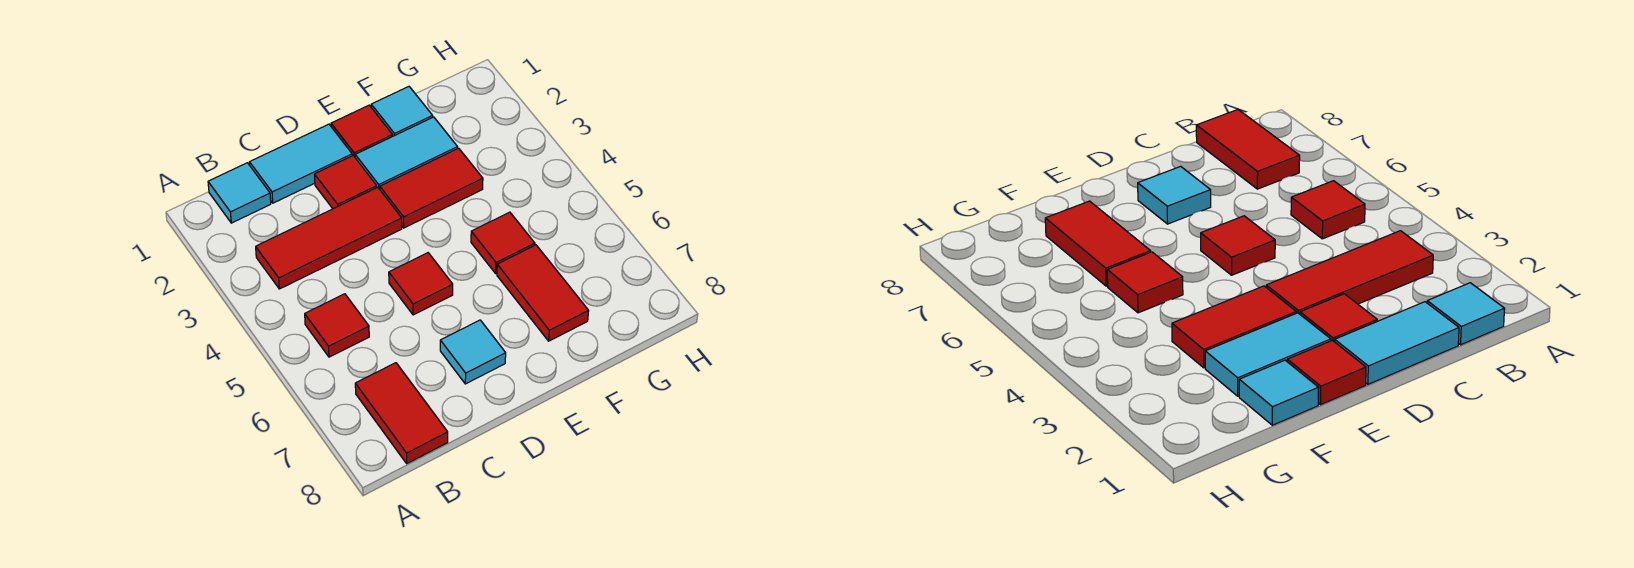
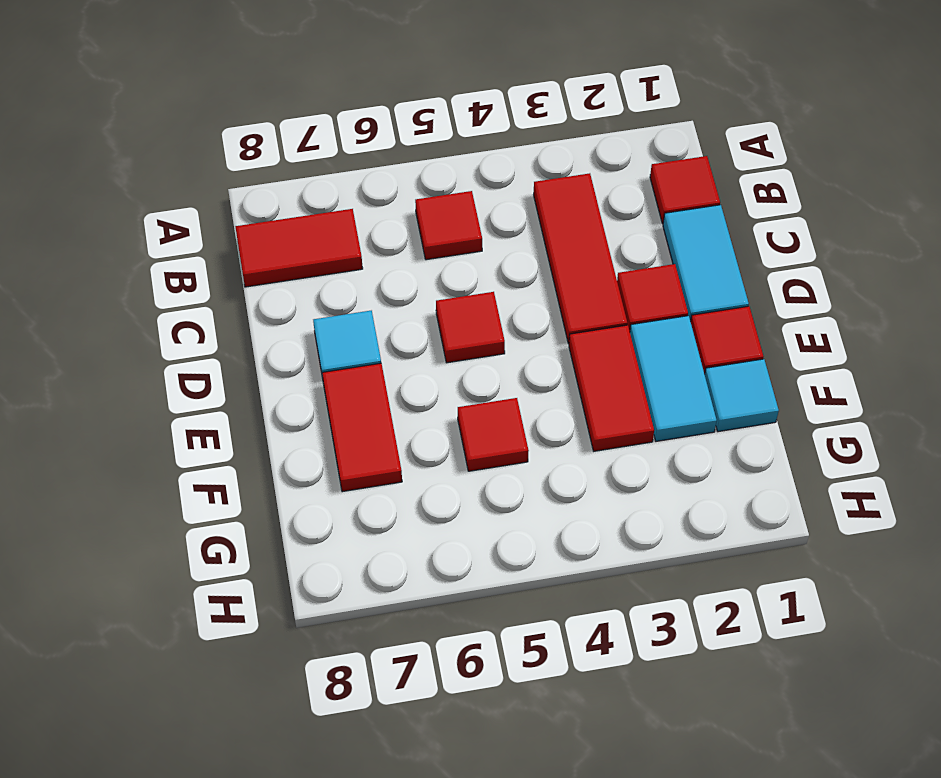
cyan tile B1 level 1 -> red tile B1 level 1
red tile F6:F7 level 1 -> red tile E7:F7 level 1

